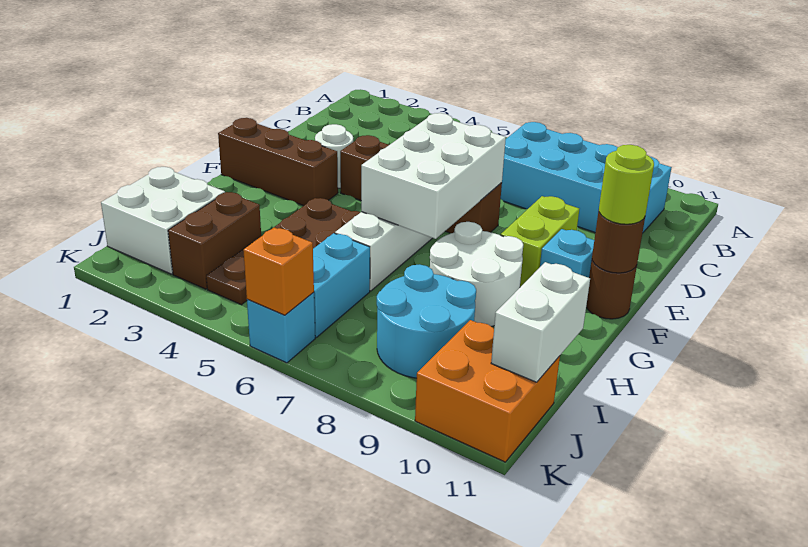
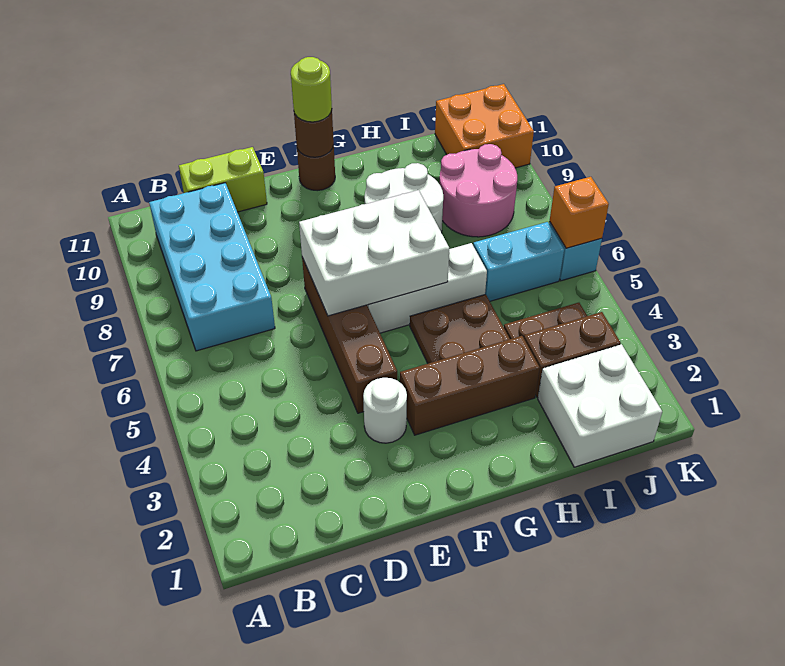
lime brick E9:F9 level 1 -> lime brick C11:D11 level 1
brown brick F1:F3 level 1 -> brown brick F3:H3 level 1
cyan brick F10 level 1 -> none
cyan round brick I8:J9 level 1 -> pink round brick I8:J9 level 1
white brick I11:J11 level 2 -> none

